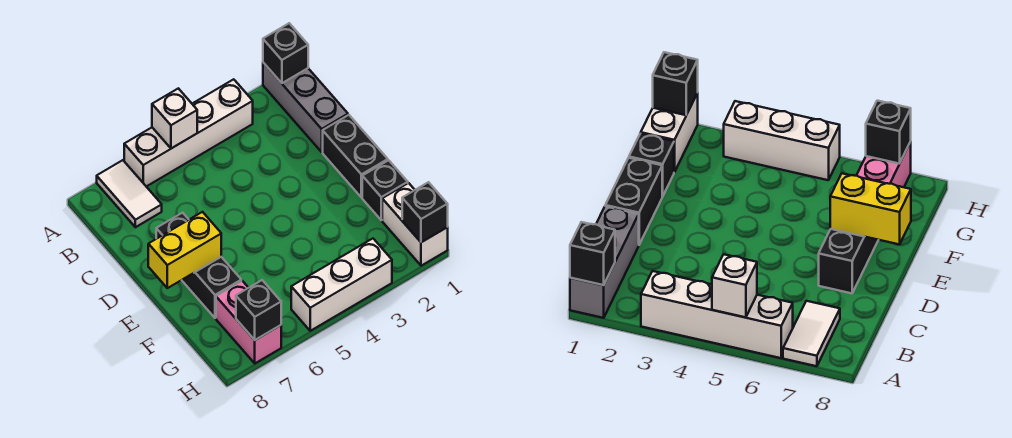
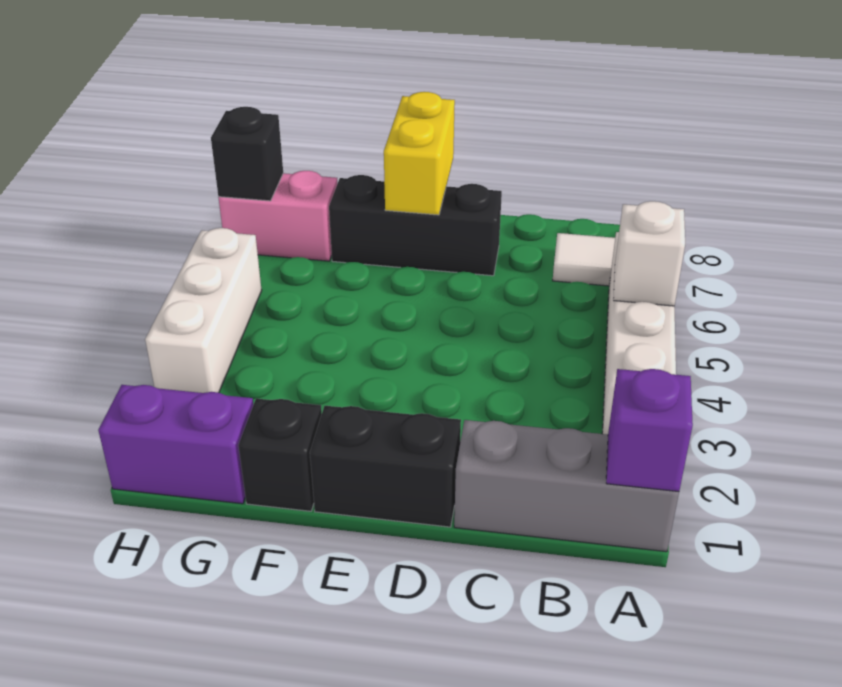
black brick A1 level 2 -> purple brick A1 level 2
white brick G1:H1 level 1 -> purple brick G1:H1 level 1
black brick H1 level 2 -> none

